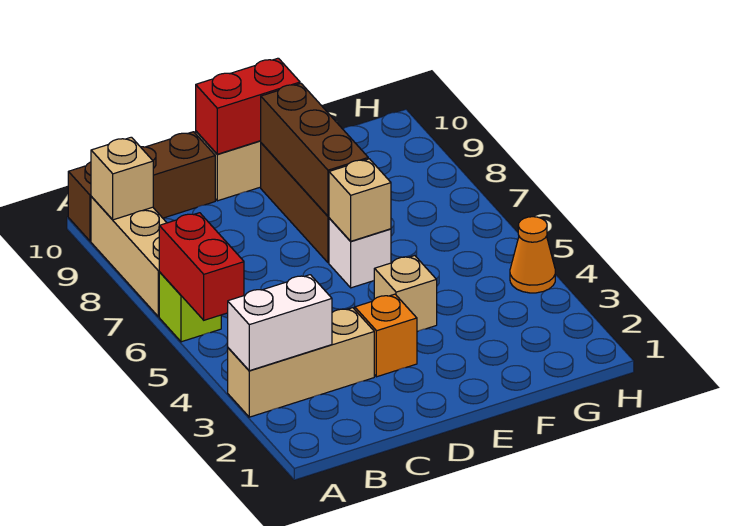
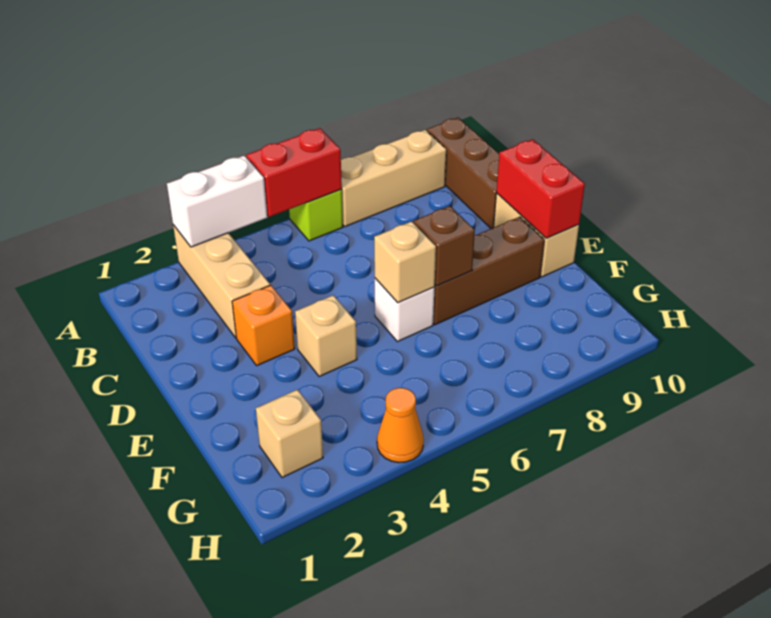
white brick A3:B3 level 2 -> white brick A3:A4 level 2
tan brick A9 level 2 -> tan brick G2 level 1
brown brick E7:E9 level 2 -> brown brick E7 level 2

